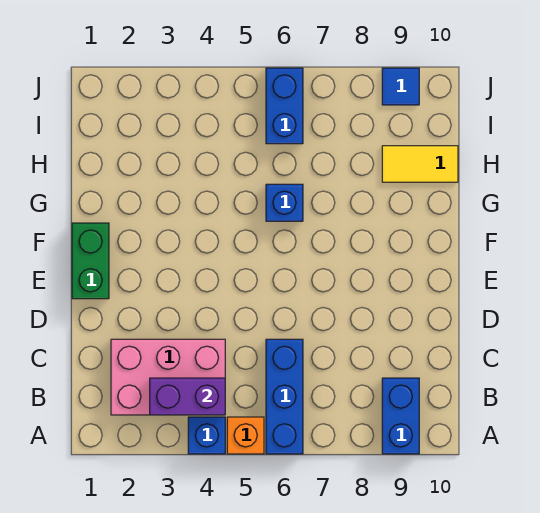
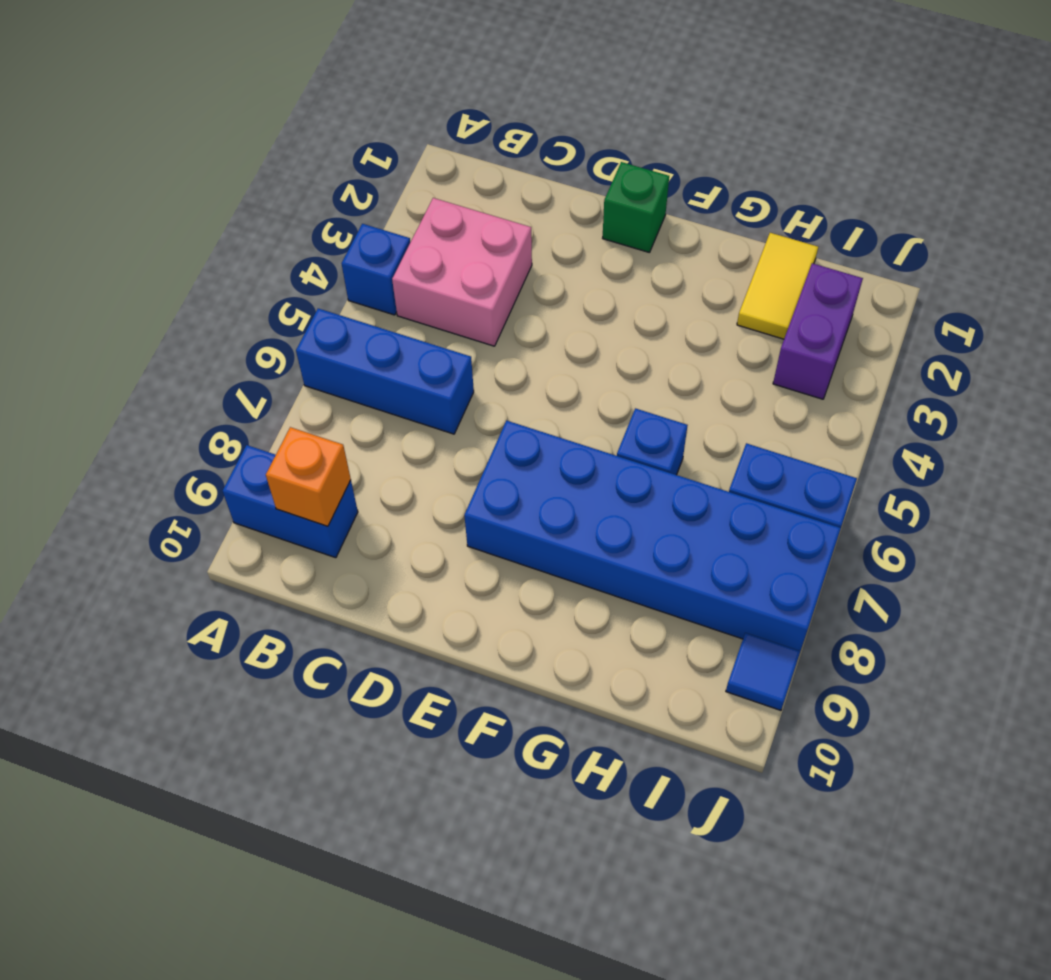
orange brick A5 level 1 -> orange brick B9 level 2
pink brick B2:C4 level 1 -> pink brick B3:C4 level 1
purple brick B3:B4 level 2 -> purple brick I2:I3 level 1
green brick E1:F1 level 1 -> green brick E1 level 1
none -> blue brick E7:J8 level 1
yellow tile H9:H10 level 1 -> yellow tile H1:H2 level 1

